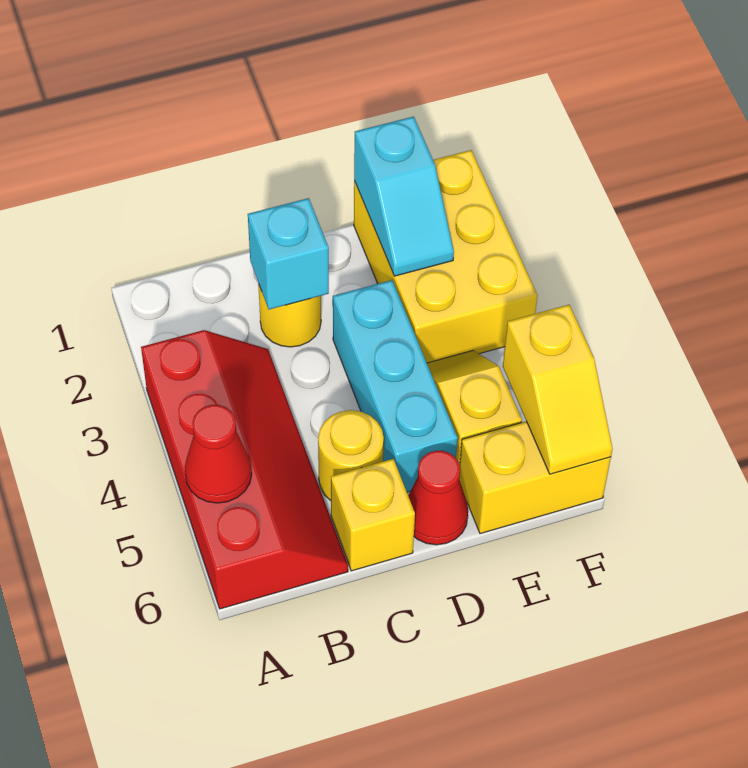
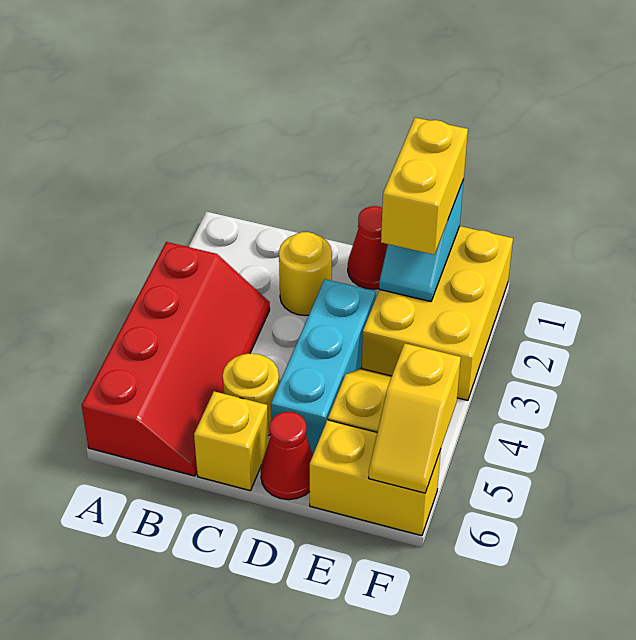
red cone A5 level 2 -> red cone D1 level 1
cyan brick C2 level 2 -> none
none -> yellow brick E1:E2 level 3

